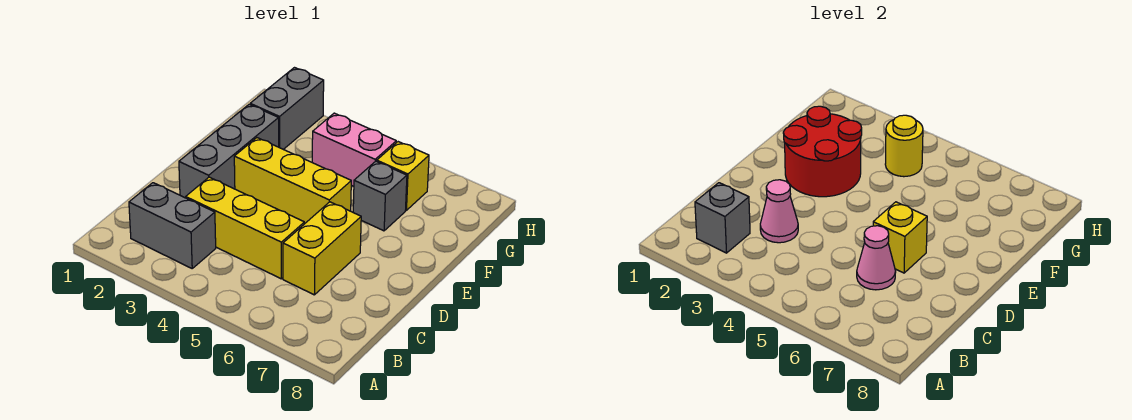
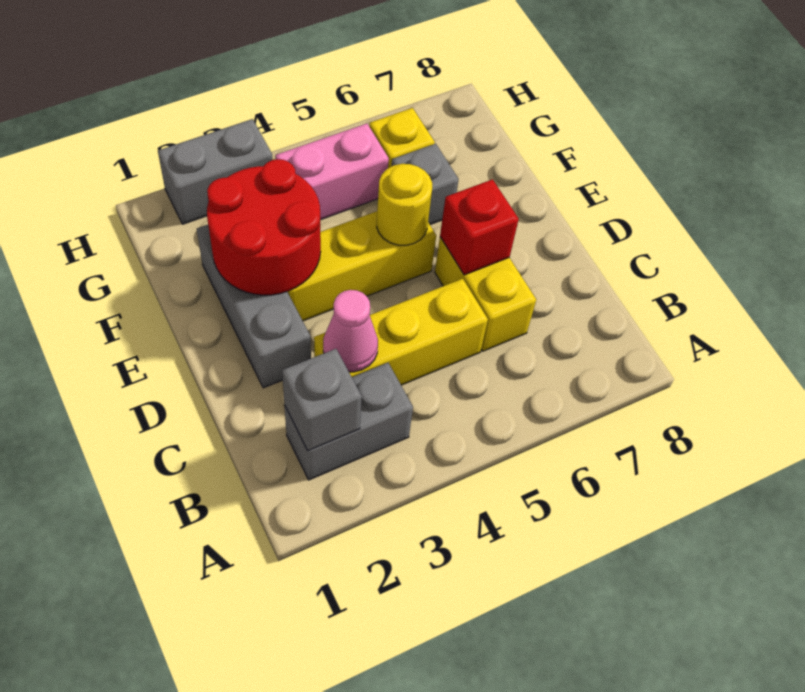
pink cone C6 level 2 -> none
yellow brick D6 level 2 -> red brick D6 level 2
grey brick G2:H2 level 1 -> grey brick H2:H3 level 1
yellow round brick G4 level 2 -> yellow round brick E5 level 2

